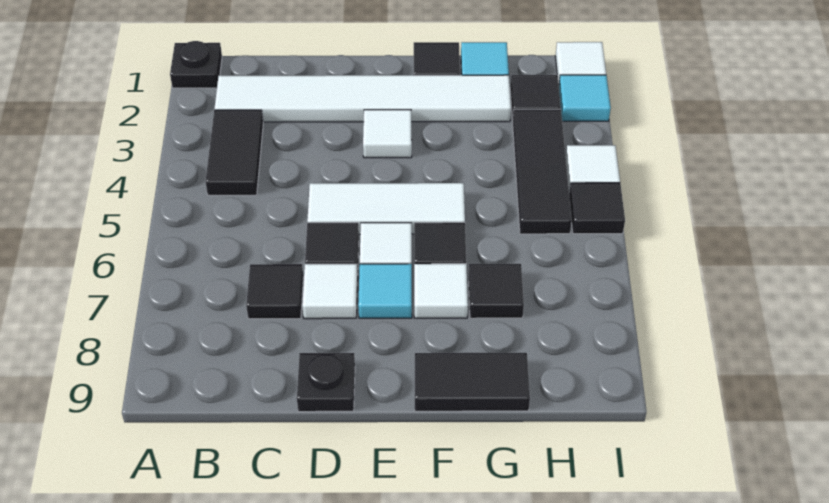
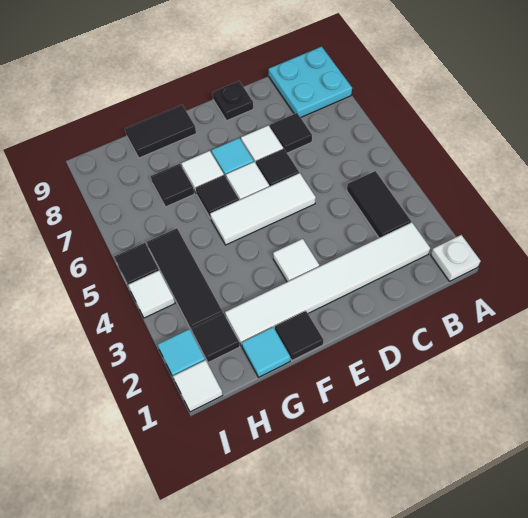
black plate A1 level 1 -> white plate A1 level 1
none -> cyan plate A8:B9 level 1

